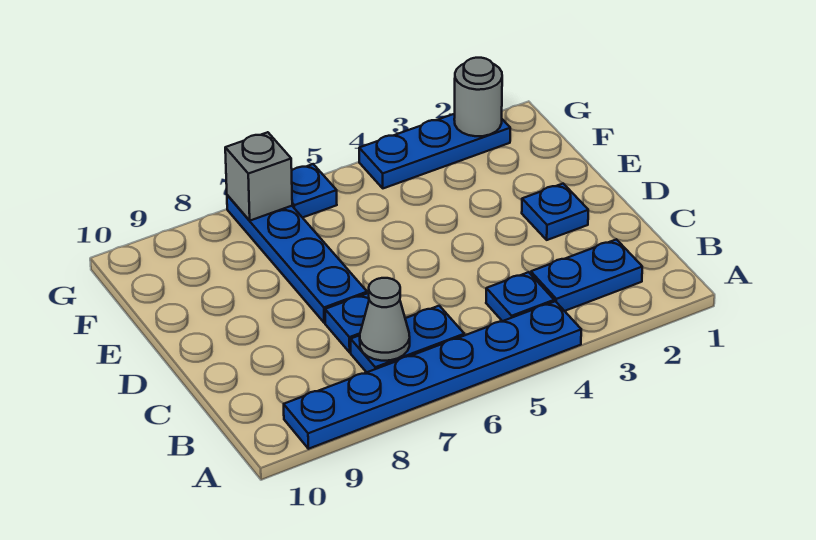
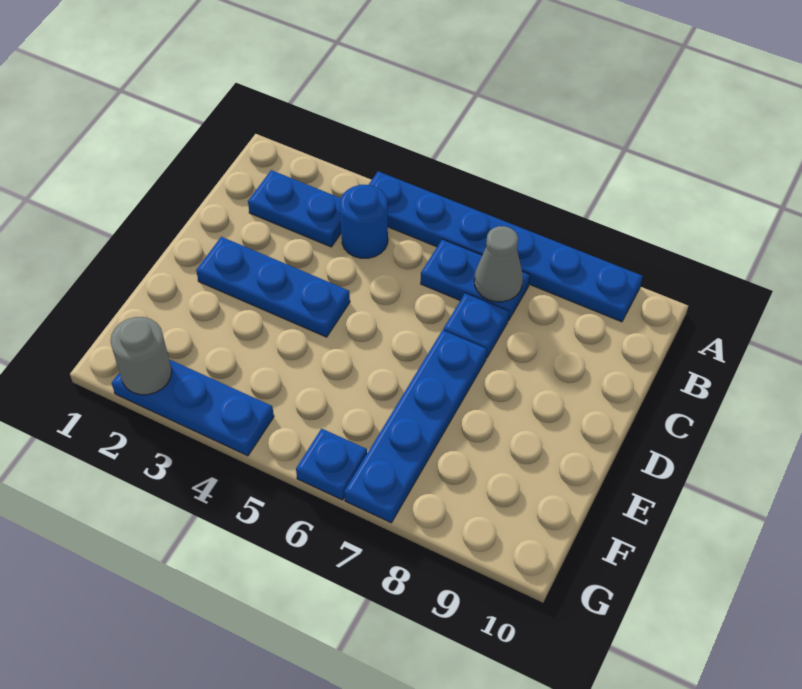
blue plate B4 level 1 -> blue round brick B4 level 1
blue plate D2 level 1 -> blue plate D2:D4 level 1
grey brick G7 level 2 -> none

